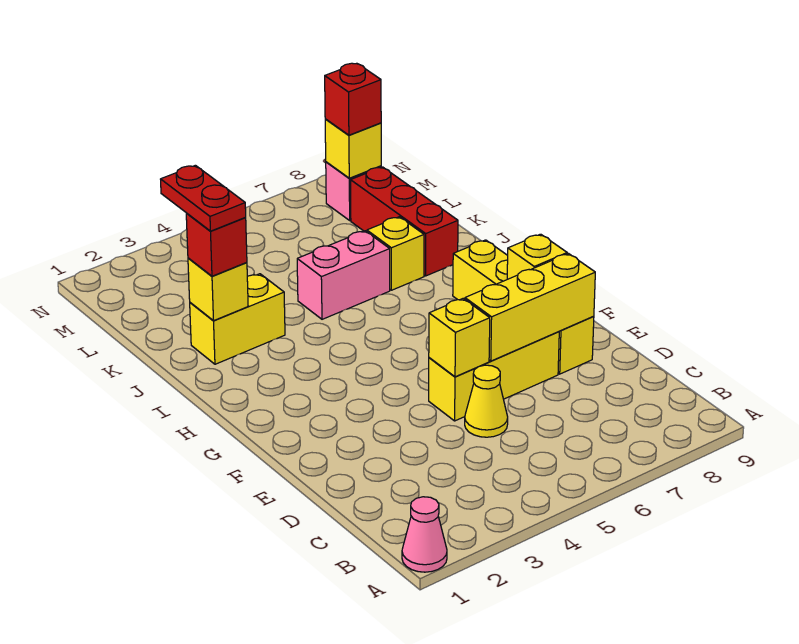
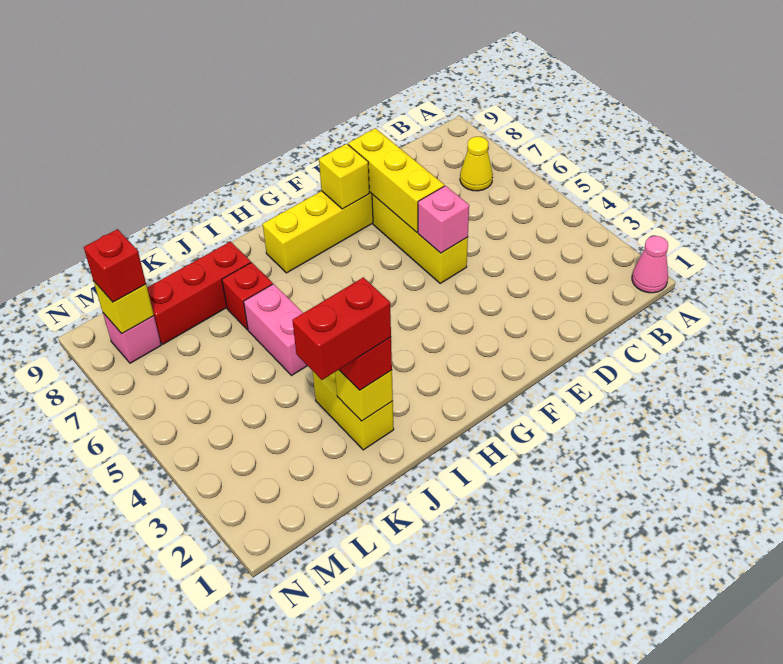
yellow cone D5 level 1 -> yellow cone B7 level 1
yellow brick E5 level 2 -> pink brick E5 level 2
red plate J2:K2 level 4 -> red brick J2:K2 level 4
yellow brick J7 level 1 -> red brick J7 level 1

